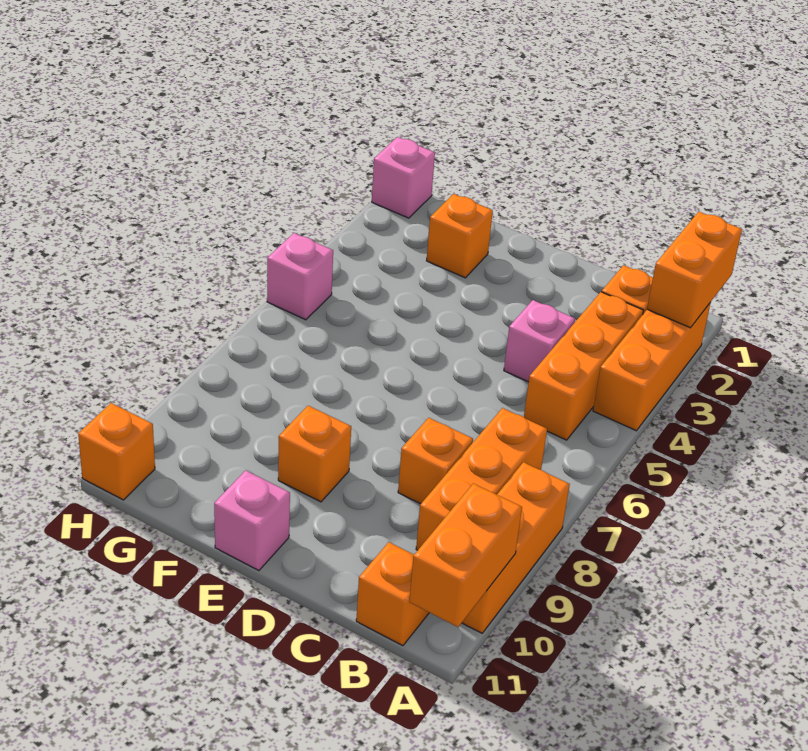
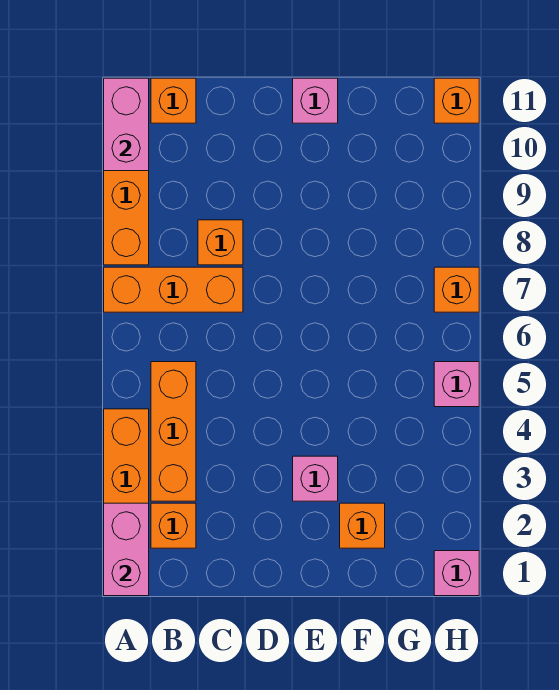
orange brick A1:A2 level 2 -> pink brick A1:A2 level 2
orange brick A10:A11 level 2 -> pink brick A10:A11 level 2
orange brick B7:B9 level 1 -> orange brick A7:C7 level 1
pink brick C4 level 1 -> pink brick E3 level 1
orange brick E9 level 1 -> orange brick H7 level 1

